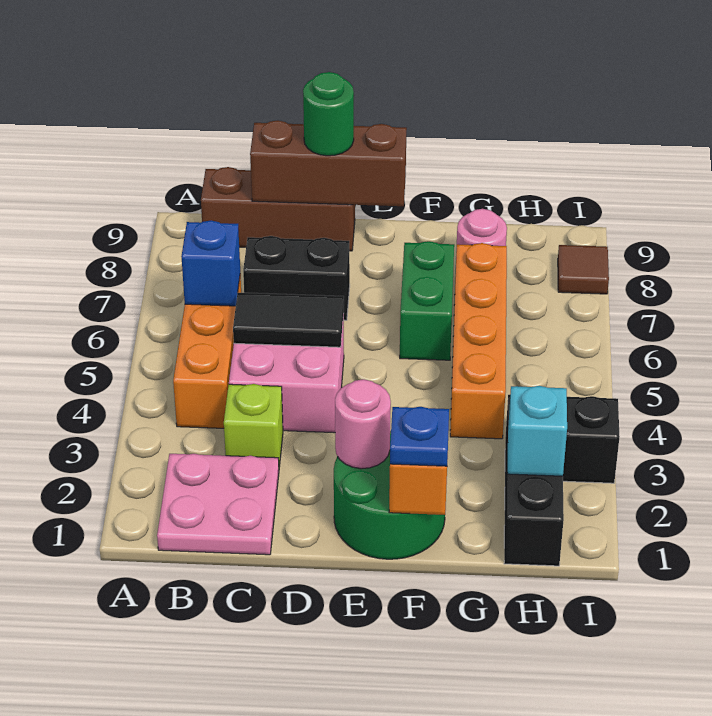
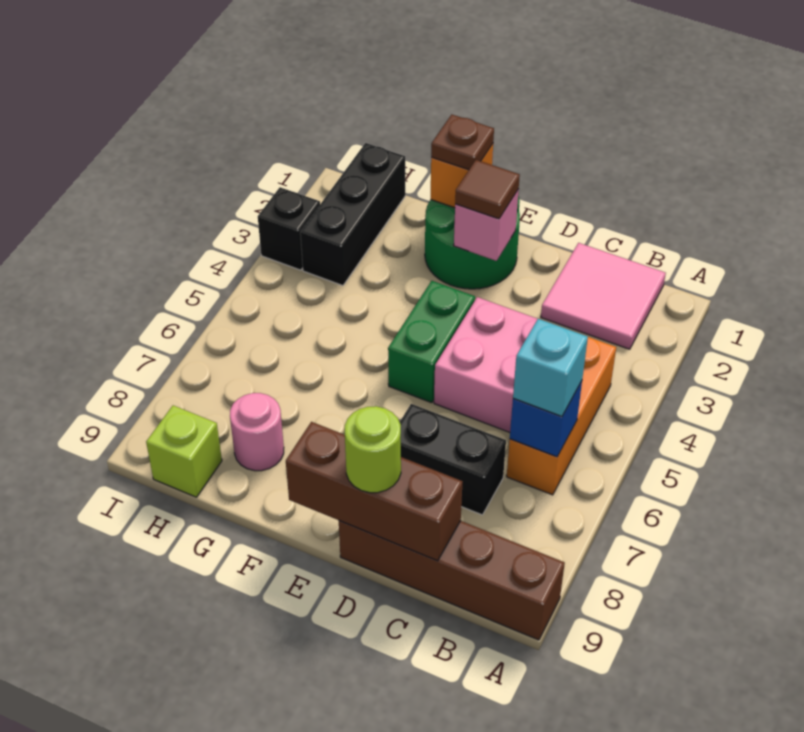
pink plate B1:C2 level 1 -> pink tile B1:C2 level 1
brown brick B9:D9 level 1 -> brown brick A9:D9 level 1
lime brick C3 level 1 -> lime brick H9 level 1
black tile C5:D5 level 2 -> none
green round brick D9 level 3 -> lime round brick D9 level 3
pink round brick E2 level 2 -> pink brick E2 level 2
blue plate F1 level 3 -> brown plate F1 level 3
green brick F6:F7 level 1 -> green brick E4:E5 level 1
orange brick G4:G7 level 1 -> none
cyan brick H2 level 2 -> cyan brick B6 level 3
brown tile I8 level 1 -> brown tile E2 level 3

